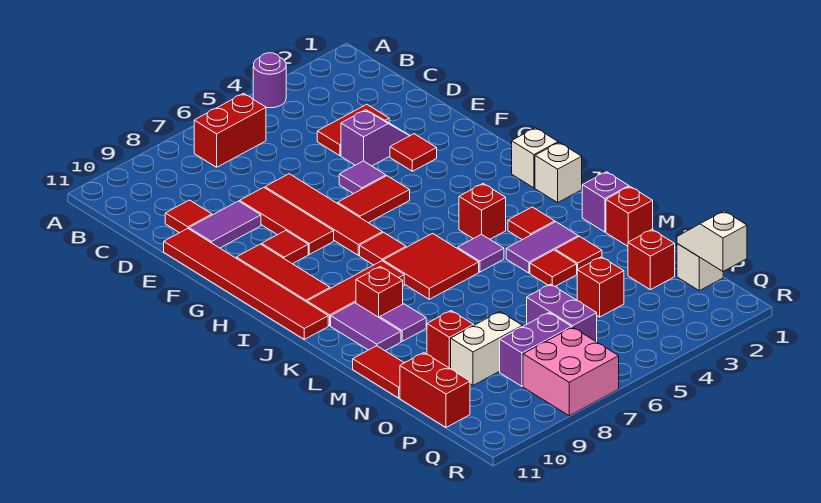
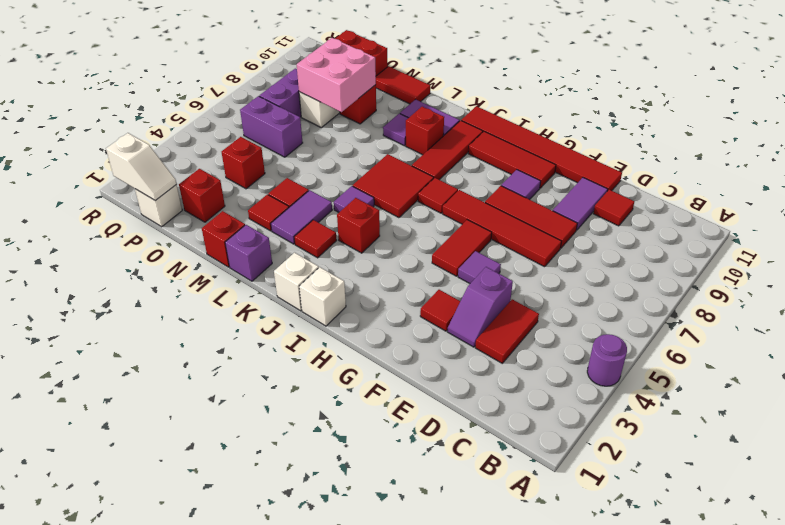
red brick B6:B7 level 1 -> none
red tile G9 level 1 -> purple tile G9 level 1
pink brick Q7:R8 level 1 -> pink brick N8:O9 level 2

